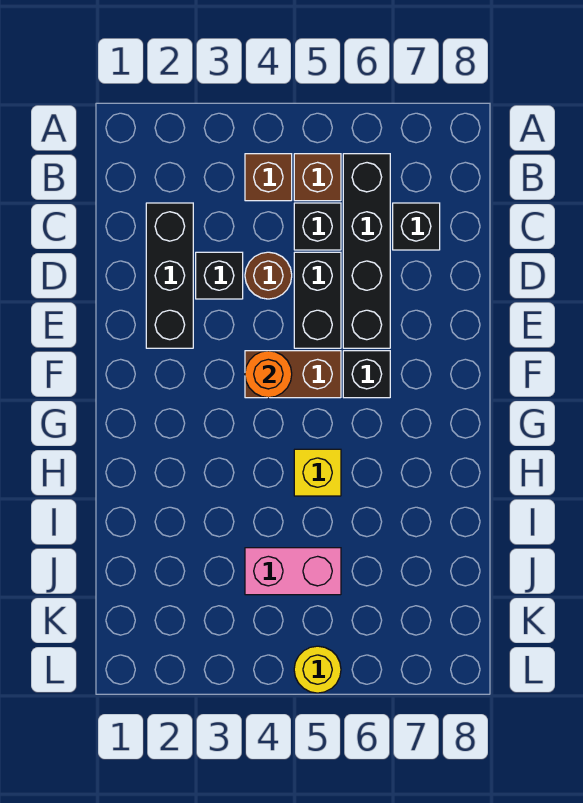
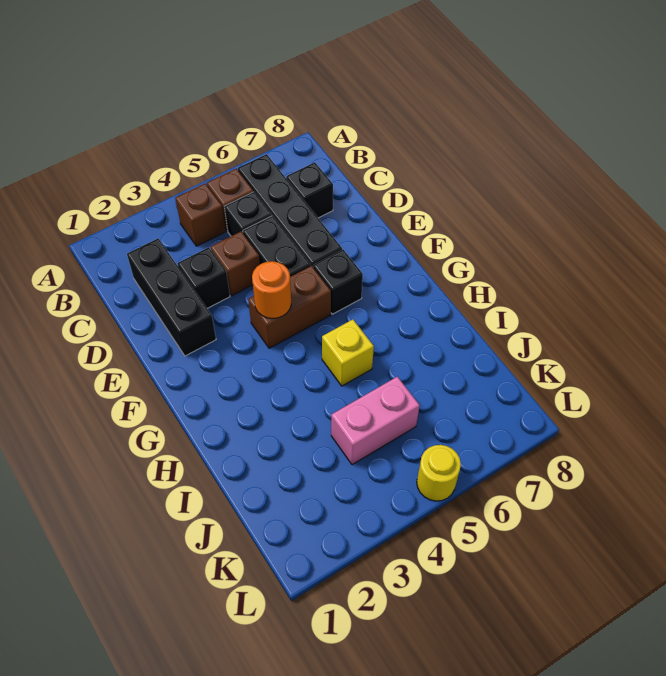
brown round brick D4 level 1 -> brown brick D4 level 1

